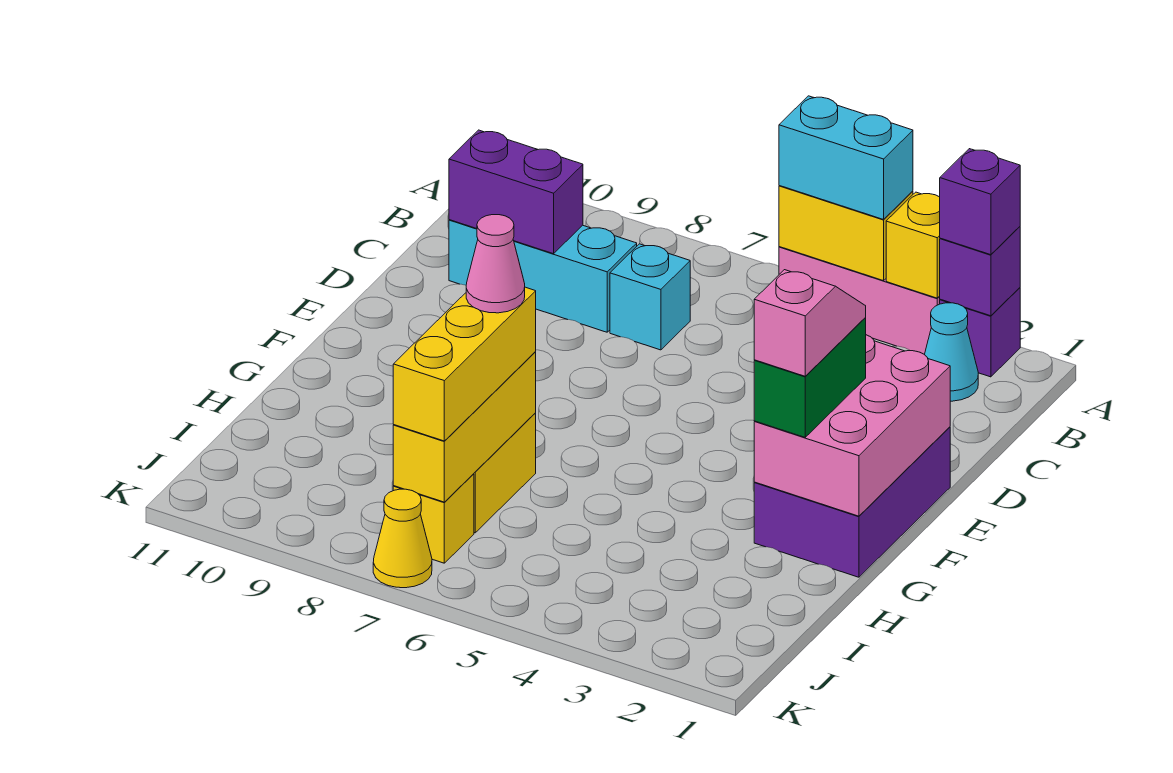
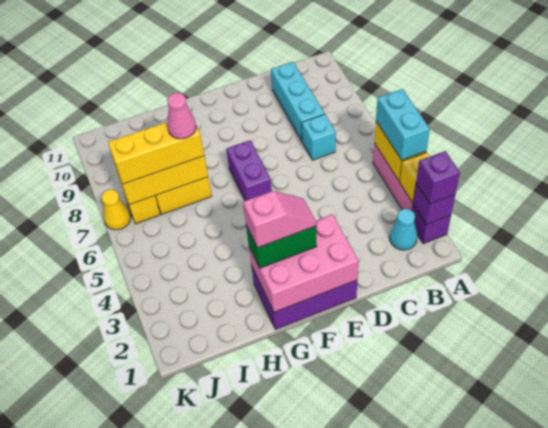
purple brick C9:C10 level 2 -> purple brick F6:F7 level 1

